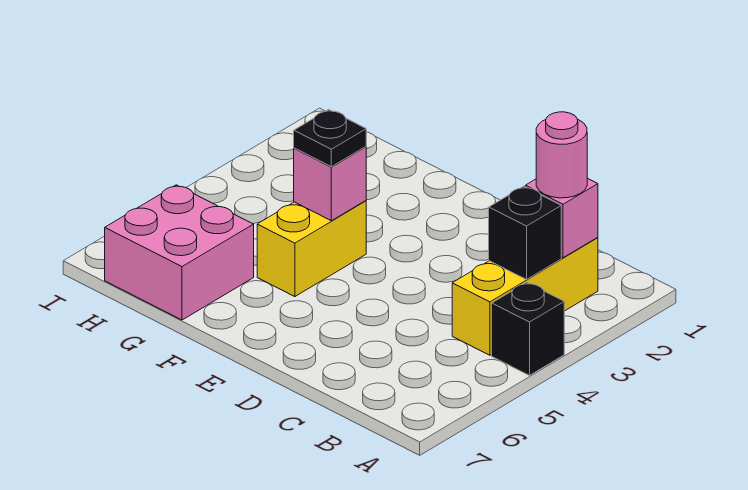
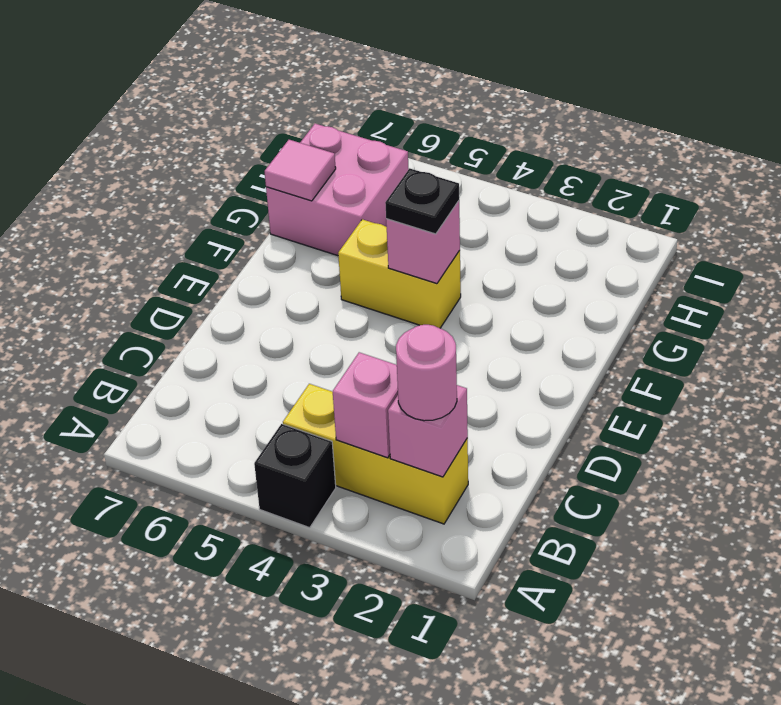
black brick B3 level 2 -> pink brick B3 level 2
none -> pink tile G7 level 2

